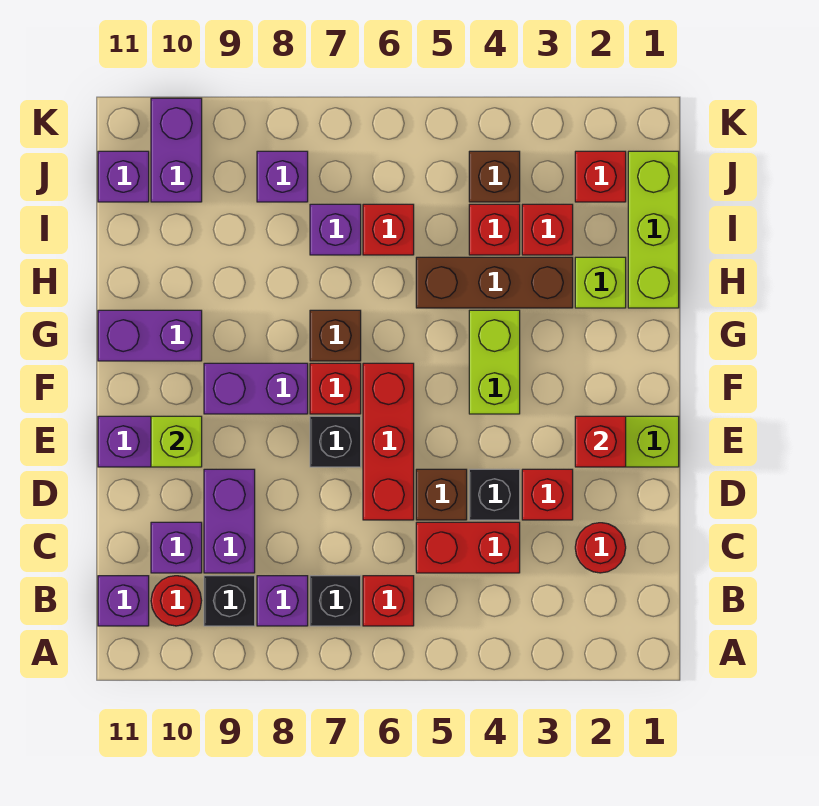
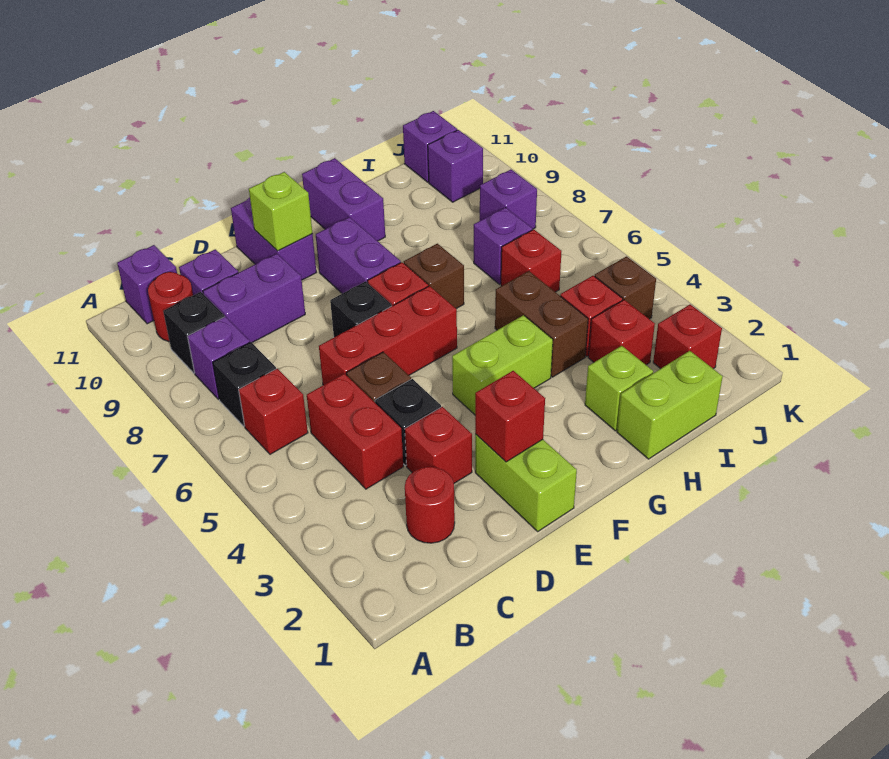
lime brick H1:J1 level 1 -> lime brick H1:I1 level 1
brown brick H3:H5 level 1 -> brown brick H4:H5 level 1
purple brick J10:K10 level 1 -> purple brick J10 level 1

